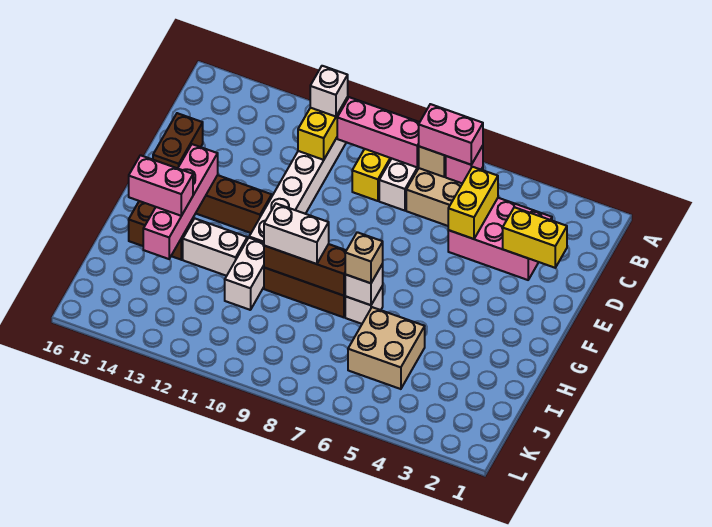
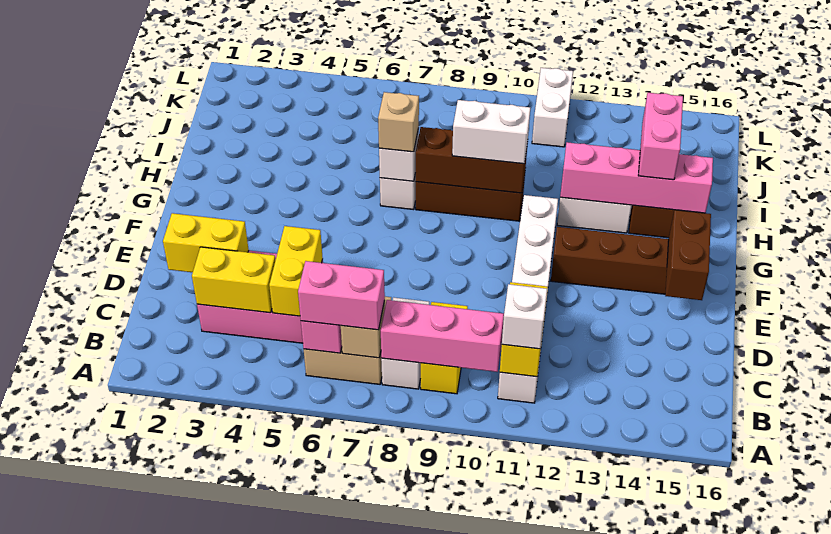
none -> yellow brick C3:C4 level 2
pink brick F14:I14 level 2 -> pink brick H12:H15 level 2
white brick H11:I11 level 1 -> white brick K11:L11 level 1
pink brick H14:H15 level 3 -> pink brick H14:I14 level 3
tan brick I5:J6 level 1 -> none

